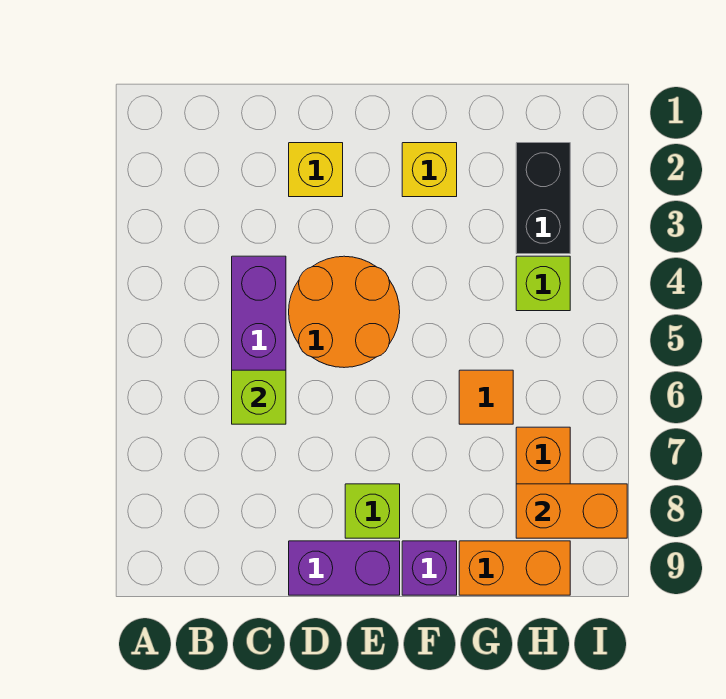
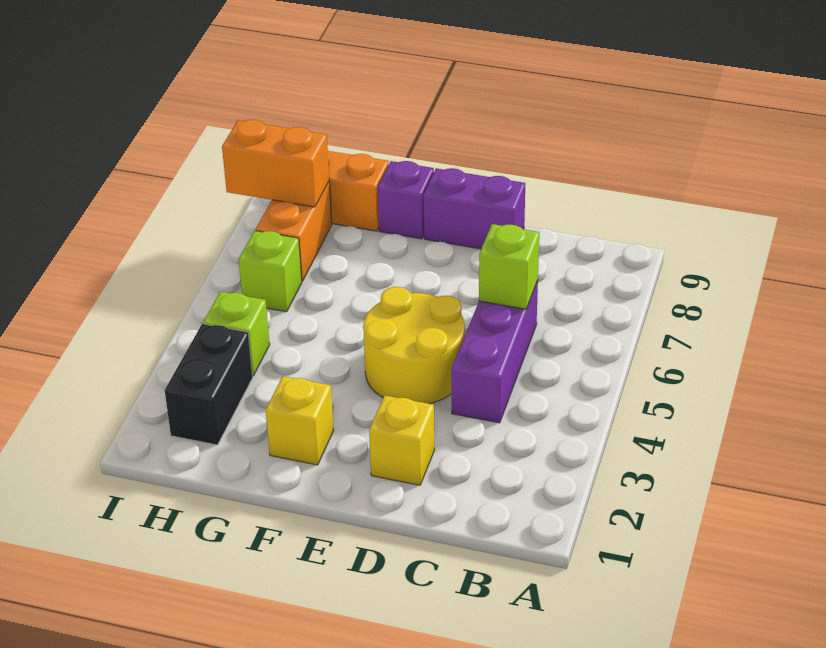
orange round brick D4:E5 level 1 -> yellow round brick D4:E5 level 1
lime brick E8 level 1 -> lime brick H6 level 1
orange tile G6 level 1 -> none

